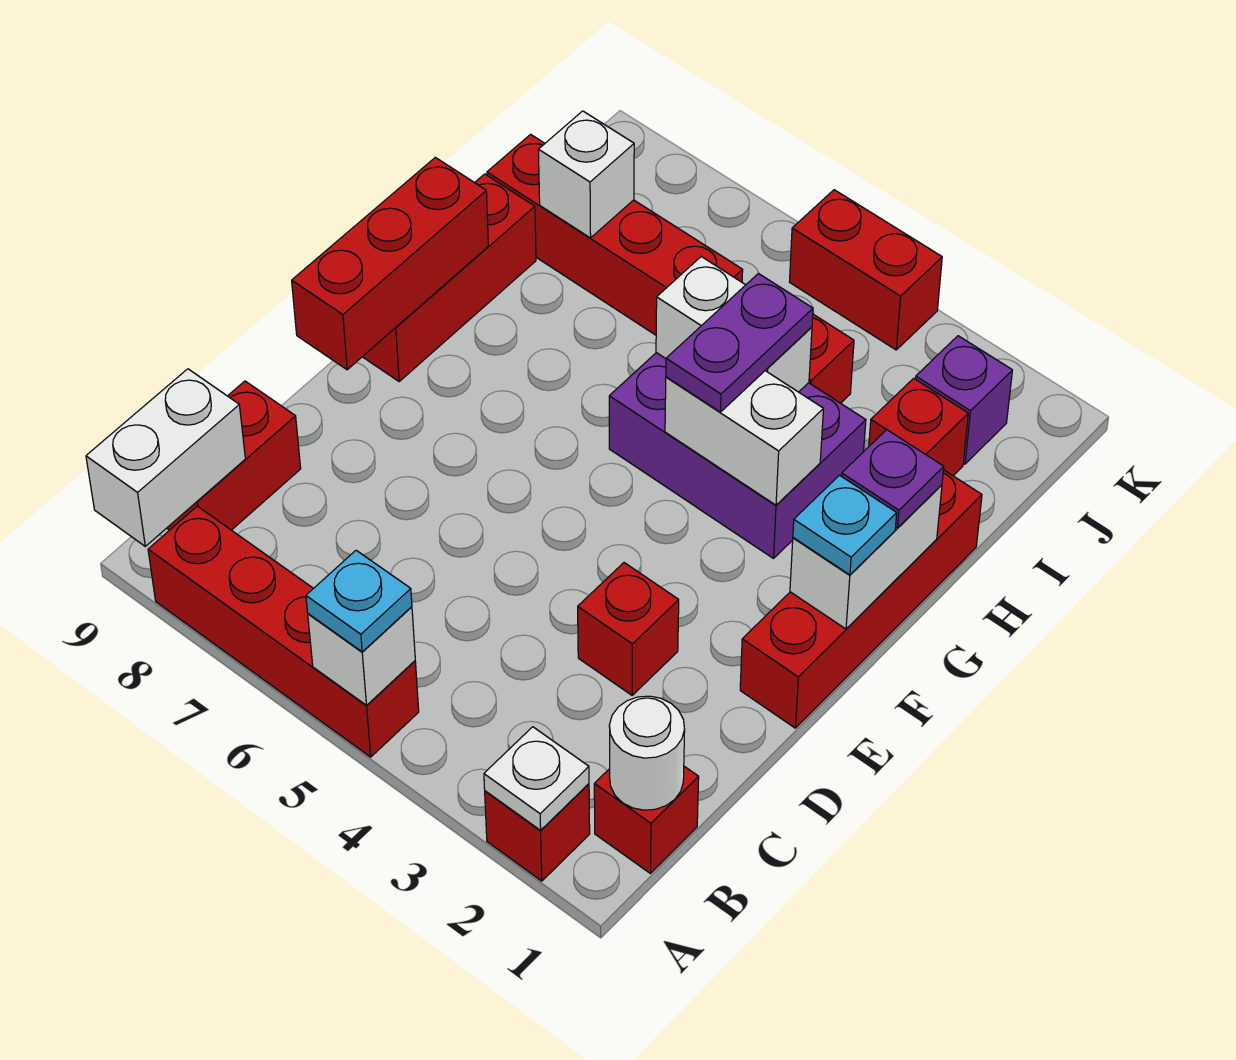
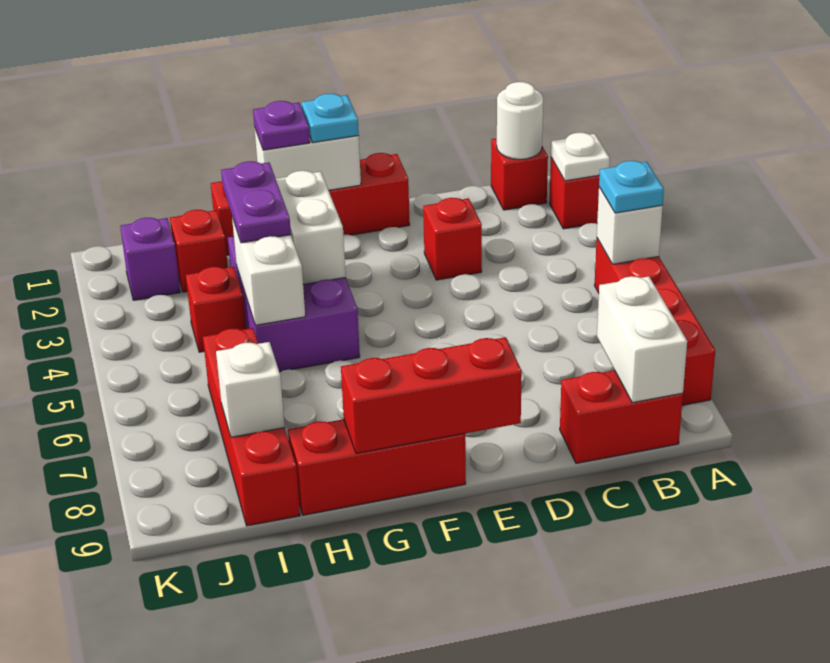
white brick A9:B9 level 2 -> white brick B8:B9 level 2
purple plate G4:H4 level 3 -> purple plate H3:H4 level 3
red brick K4:K5 level 1 -> none

